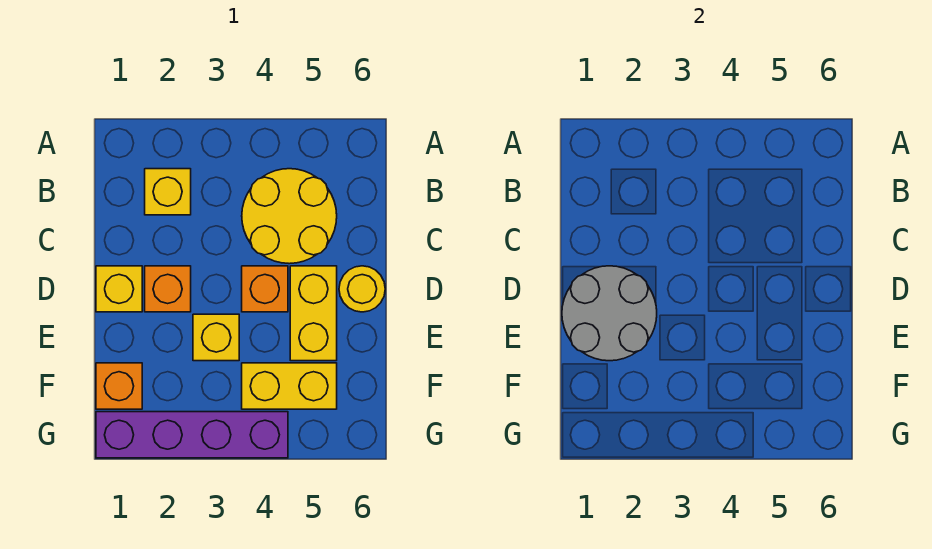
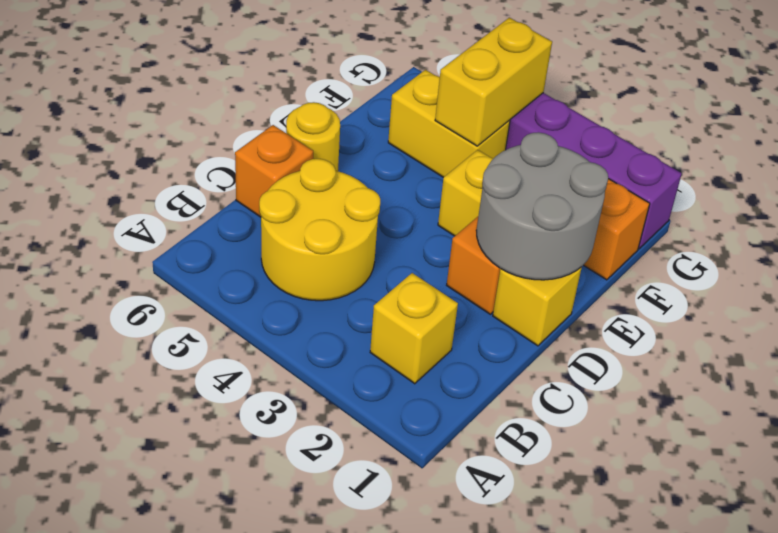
orange brick D4 level 1 -> orange brick C6 level 1
yellow brick D5:E5 level 1 -> yellow brick F4:G4 level 2

